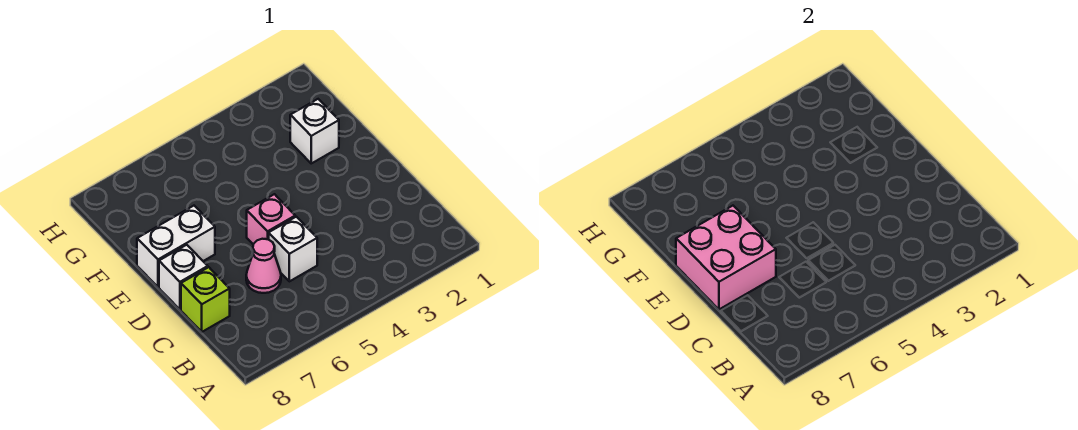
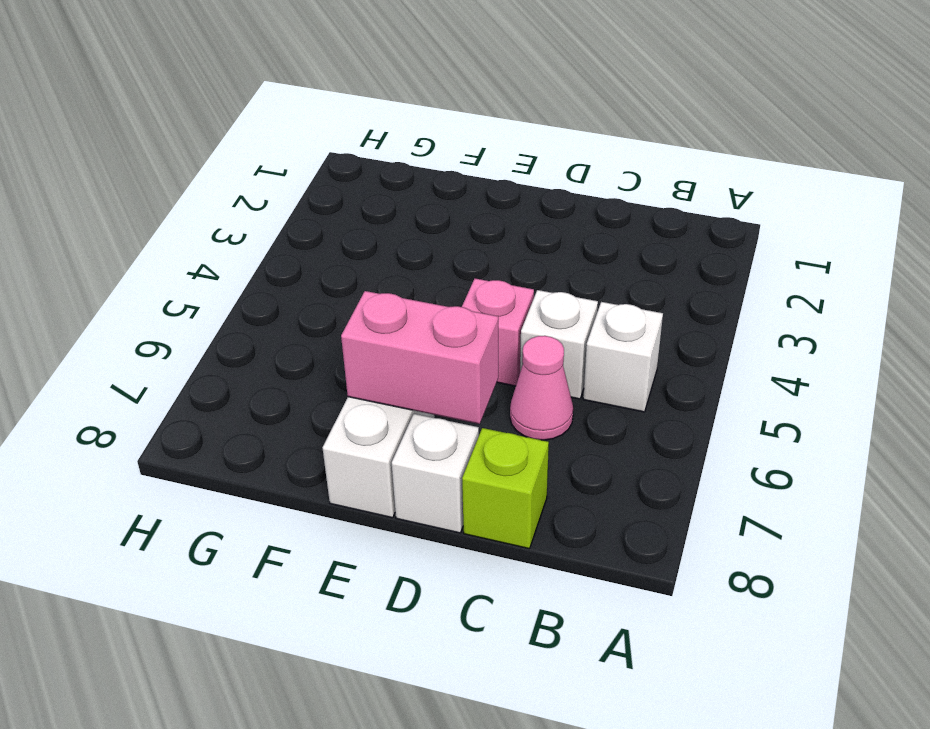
pink brick D7:E8 level 2 -> pink brick D7:E7 level 2
white brick F2 level 1 -> white brick B5 level 1

